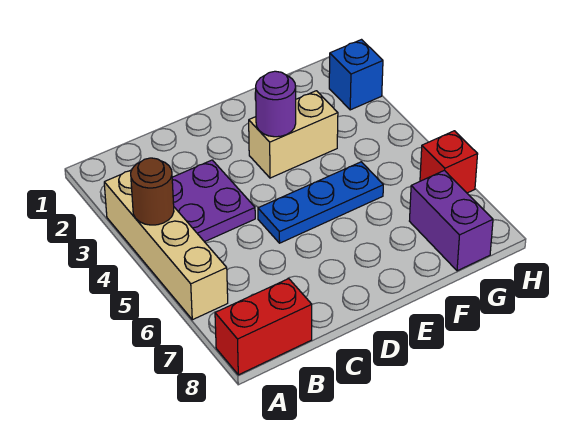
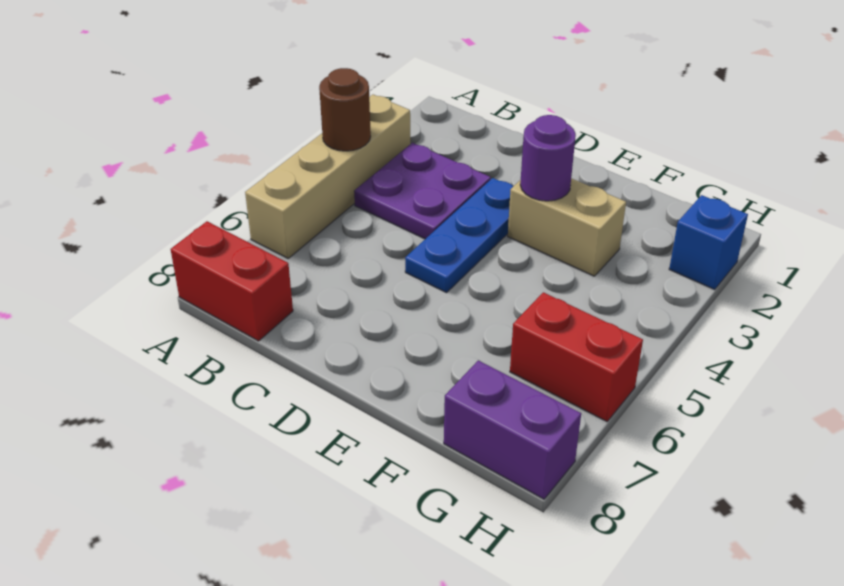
blue plate D5:F5 level 1 -> blue plate D3:D5 level 1
purple brick G7:G8 level 1 -> purple brick G8:H8 level 1
red brick H6 level 1 -> red brick G6:H6 level 1

